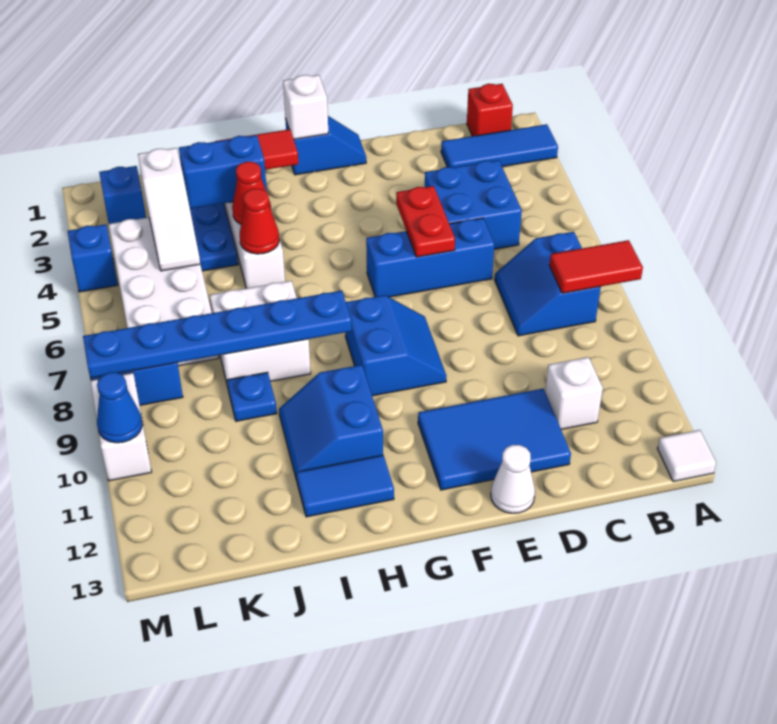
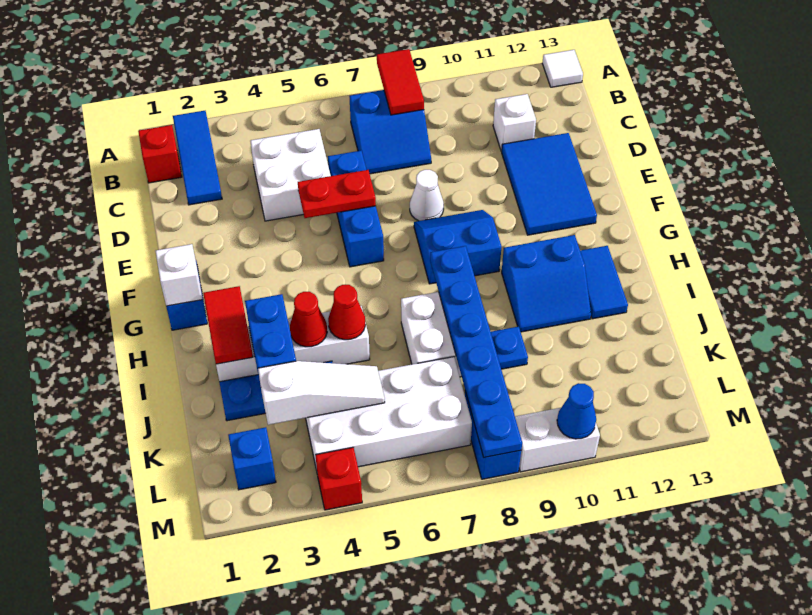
blue brick C4:D5 level 1 -> white brick C4:D5 level 1
white cone E13 level 1 -> white cone E8 level 1
blue brick M4 level 1 -> red brick M4 level 1

